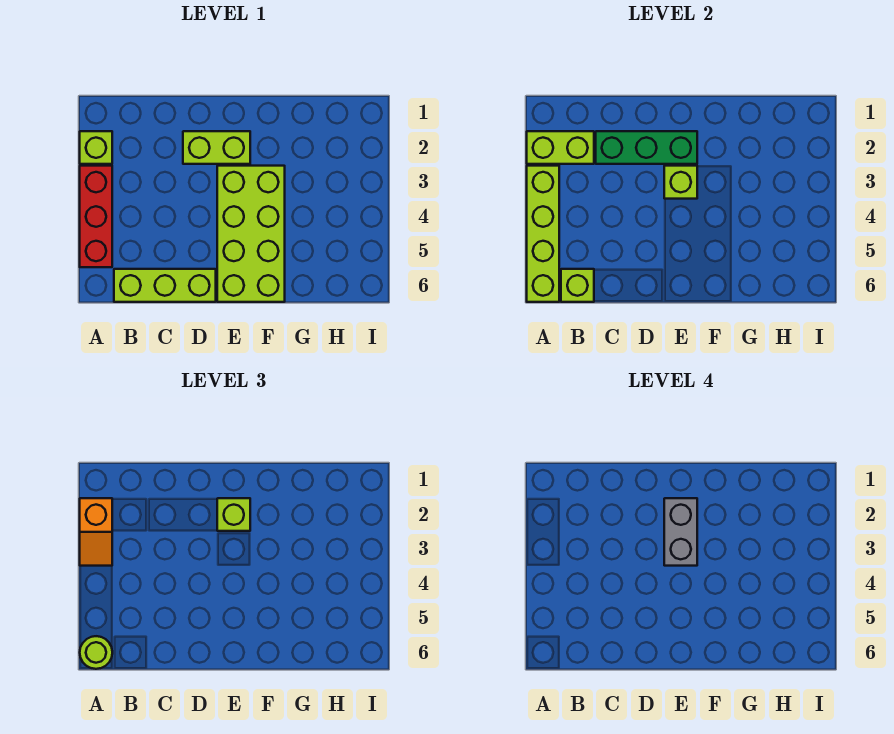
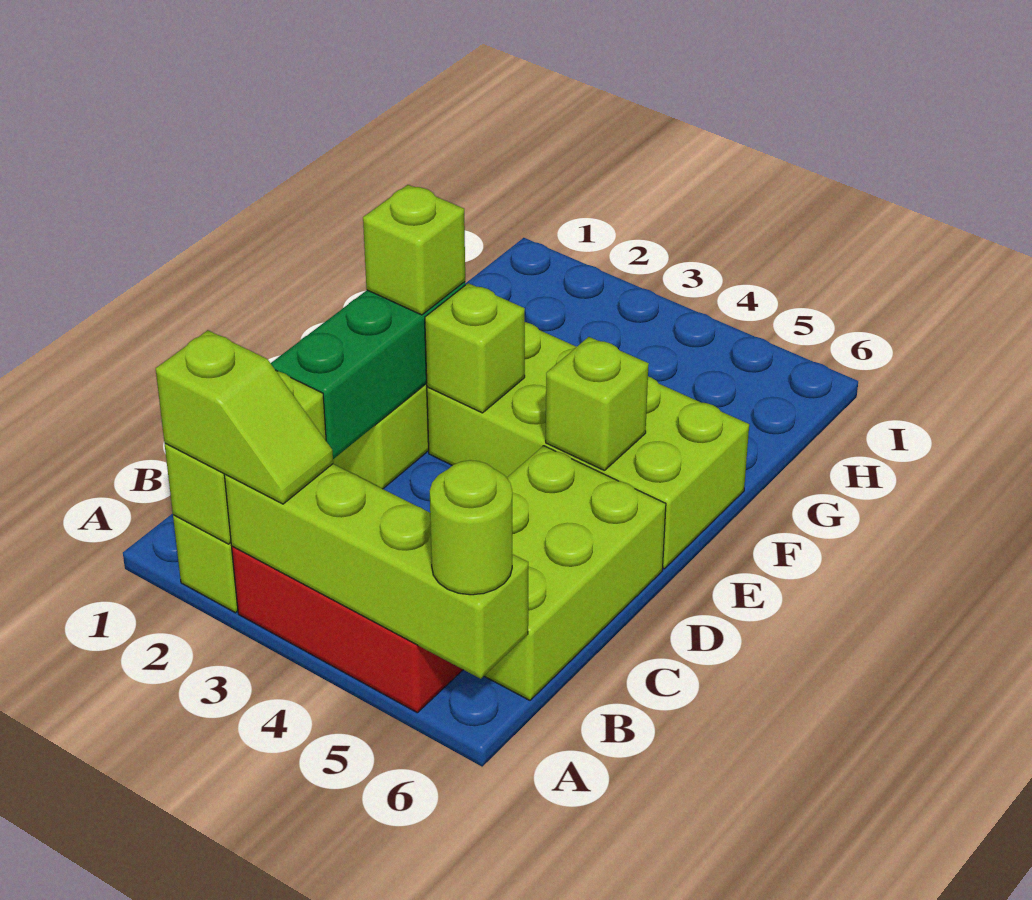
orange slope A2:A3 level 3 top 2 -> lime slope A2:A3 level 3 top 2
lime brick B6:D6 level 1 -> lime brick B5:D6 level 1
lime brick B6 level 2 -> lime brick E5 level 2
grey brick E2:E3 level 4 -> none

